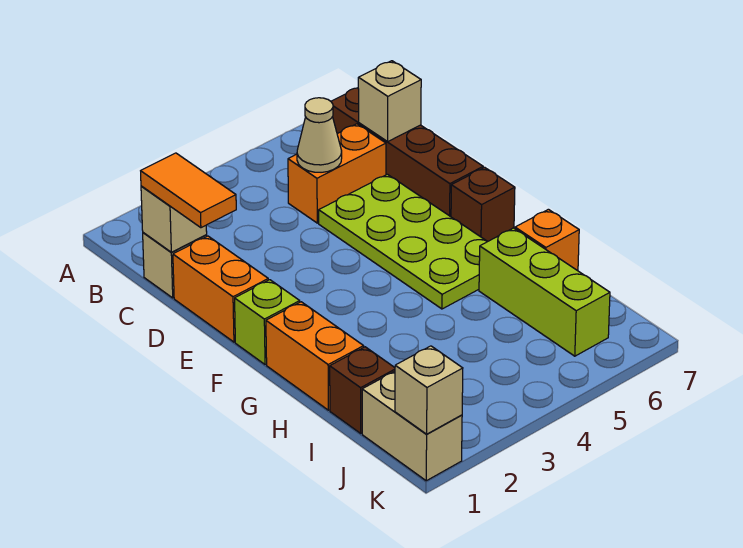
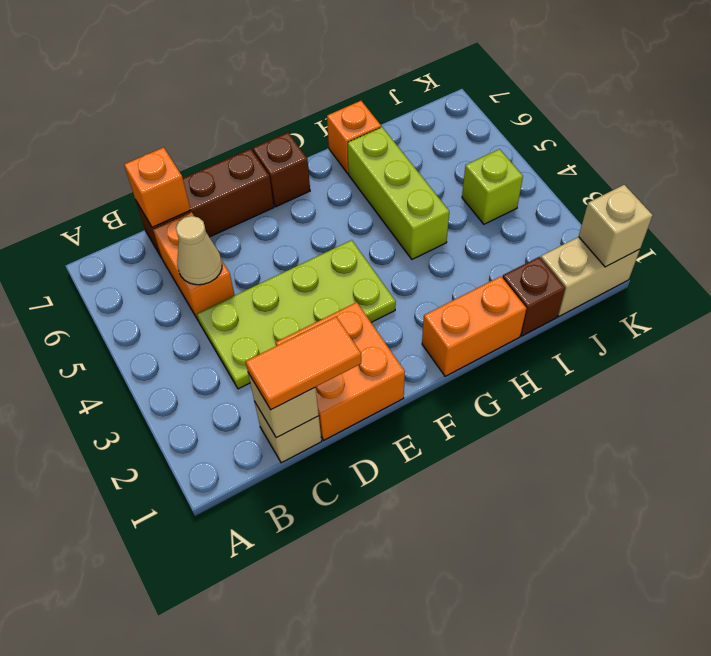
brown brick B7:E7 level 1 -> brown brick C7:E7 level 1
tan brick C7 level 2 -> orange brick C7 level 2
orange brick D1:E1 level 1 -> orange brick D1:E2 level 1
lime plate D5:G6 level 1 -> lime plate C3:F4 level 1
lime brick F1 level 1 -> lime brick J4 level 1
lime brick H6:J6 level 1 -> lime brick H4:H6 level 1

